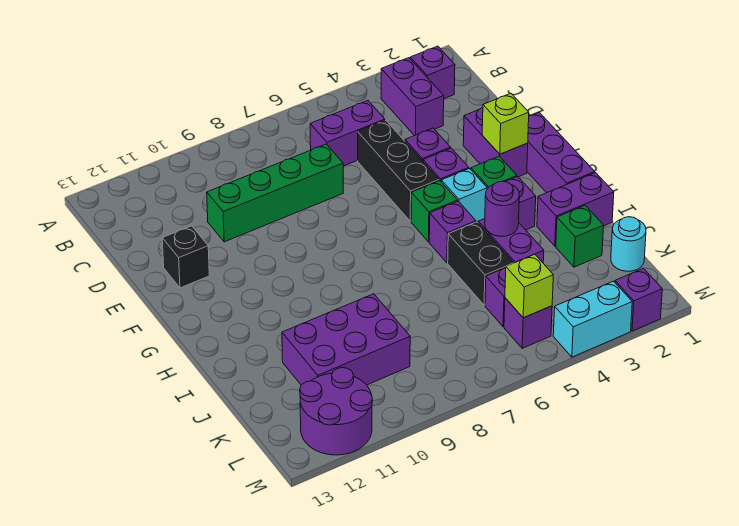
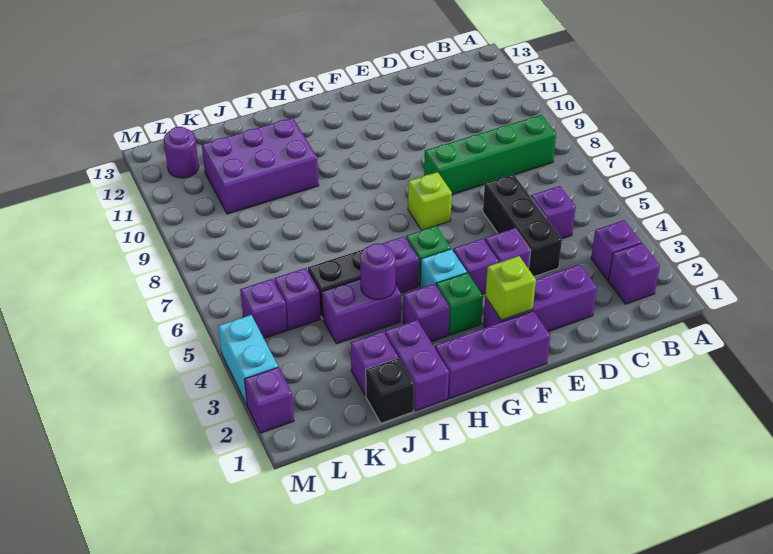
purple brick B3:C3 level 1 -> purple brick B3 level 1
purple brick C5:C6 level 1 -> purple brick C5 level 1
black brick D5:F5 level 1 -> black brick D4:D6 level 1
green brick D7:D10 level 1 -> green brick B8:E8 level 1
purple brick E2:F2 level 1 -> purple brick D2:F2 level 1
black brick E12 level 1 -> black brick J1 level 1
green brick J2 level 1 -> purple brick J2 level 1
purple brick J9:K11 level 1 -> purple brick I10:K11 level 1
cyan round brick K1 level 1 -> none
lime brick L5 level 2 -> lime brick F7 level 1
purple round brick L11:M12 level 1 -> purple round brick L12 level 1

